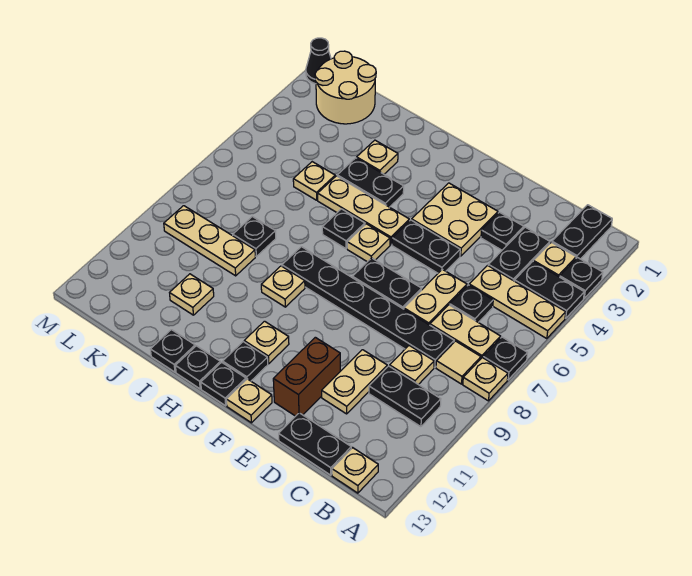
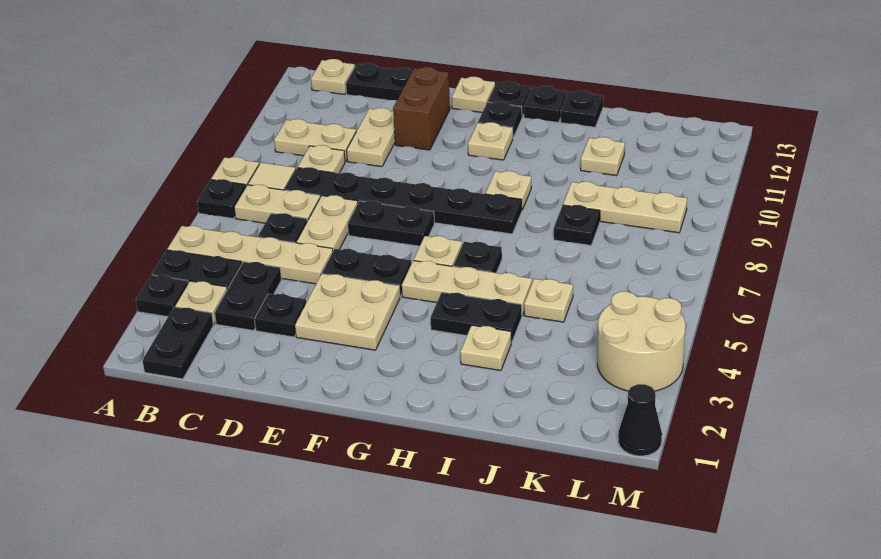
tan plate A5:C5 level 1 -> tan plate A5:D5 level 1
black plate B10:C10 level 1 -> tan plate B10:C10 level 1
tan round brick K1:L2 level 1 -> tan round brick L3:M4 level 1

